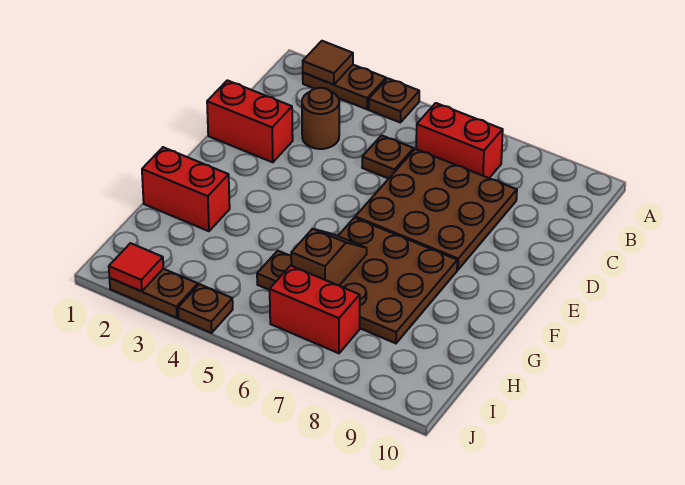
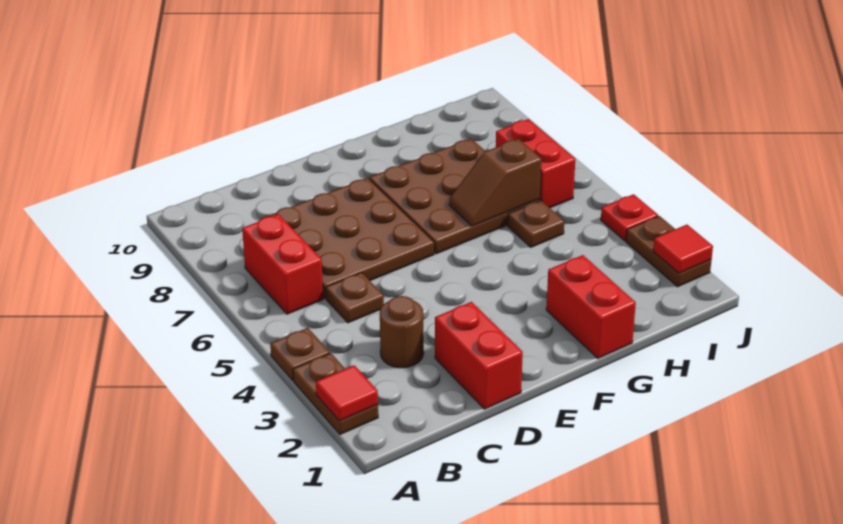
brown tile A2 level 2 -> red tile A2 level 2
brown plate J4 level 1 -> red plate J4 level 1

